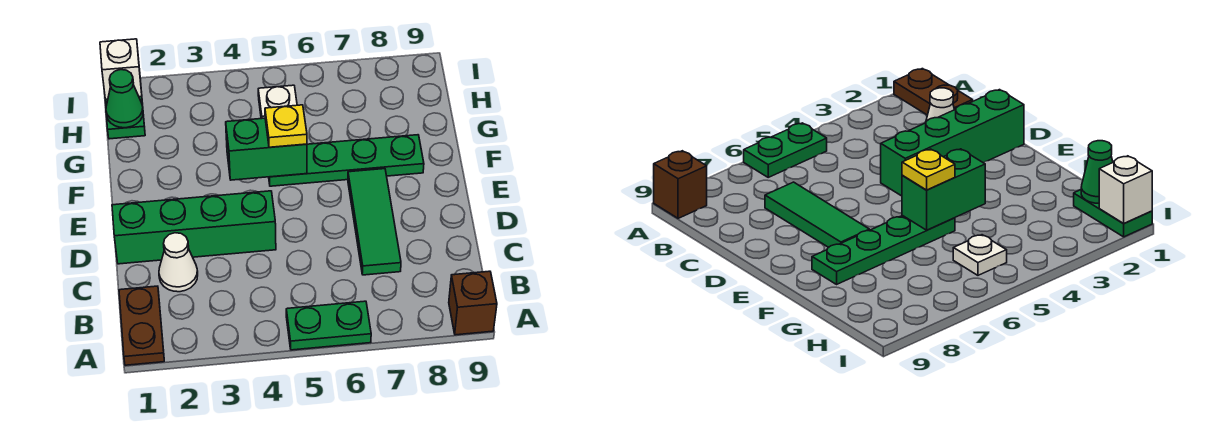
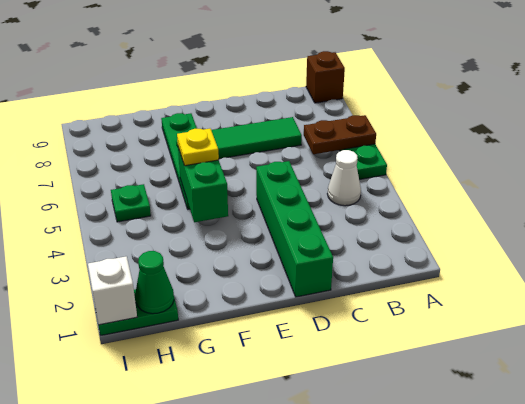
brown plate A1:B1 level 1 -> brown plate A6:B6 level 2
white cone C2 level 1 -> white cone B4 level 1
white plate H5 level 1 -> green plate H5 level 1

